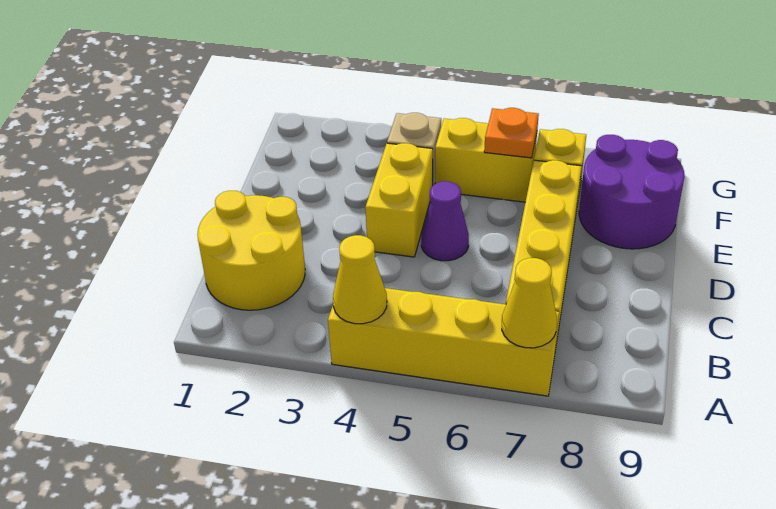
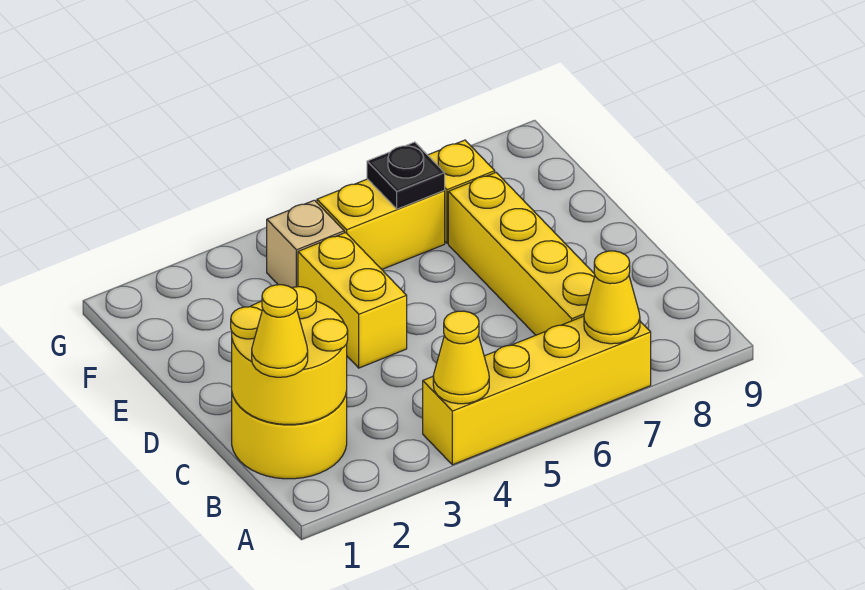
none -> yellow round brick B1:C2 level 2
none -> yellow cone B1 level 3
purple cone D5 level 1 -> none
purple round brick E8:F9 level 1 -> none
orange plate F6 level 2 -> black plate F6 level 2

